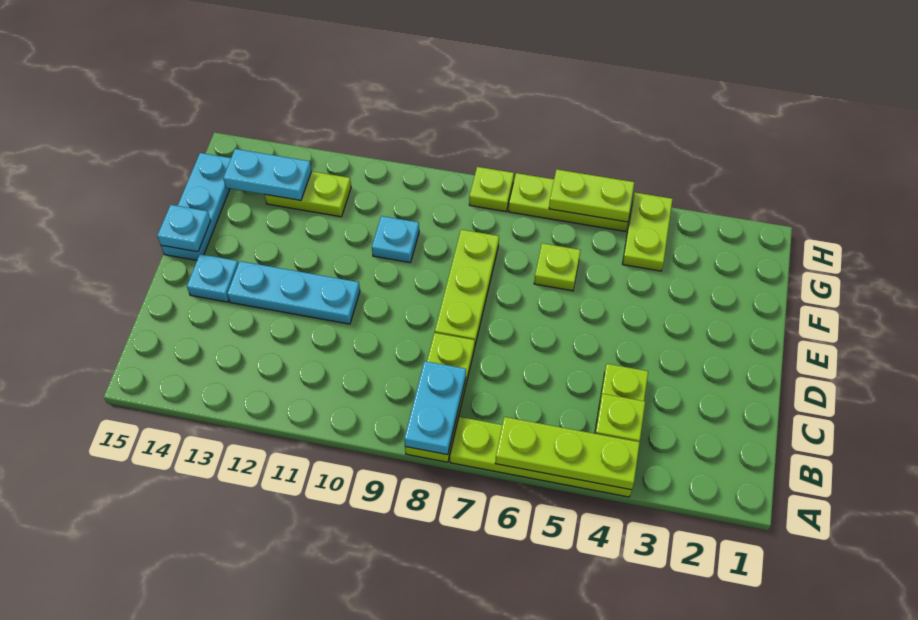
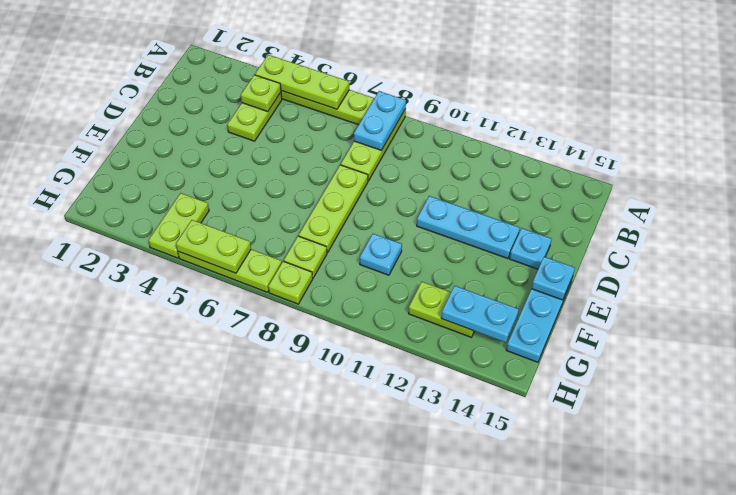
lime plate F6 level 1 -> lime plate G8 level 1

